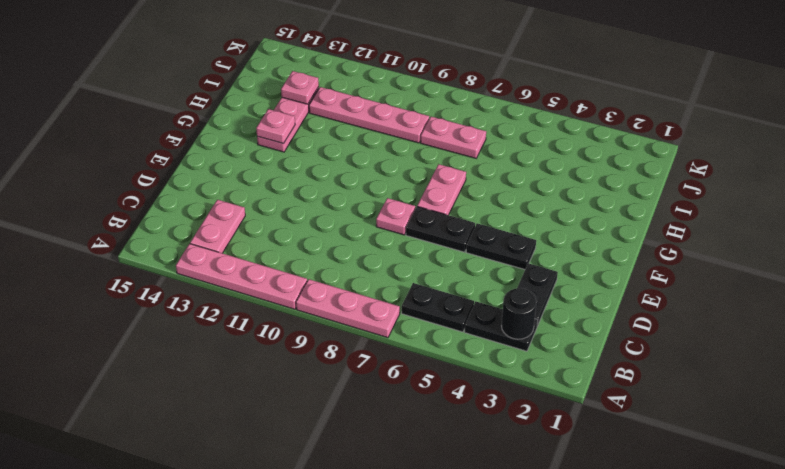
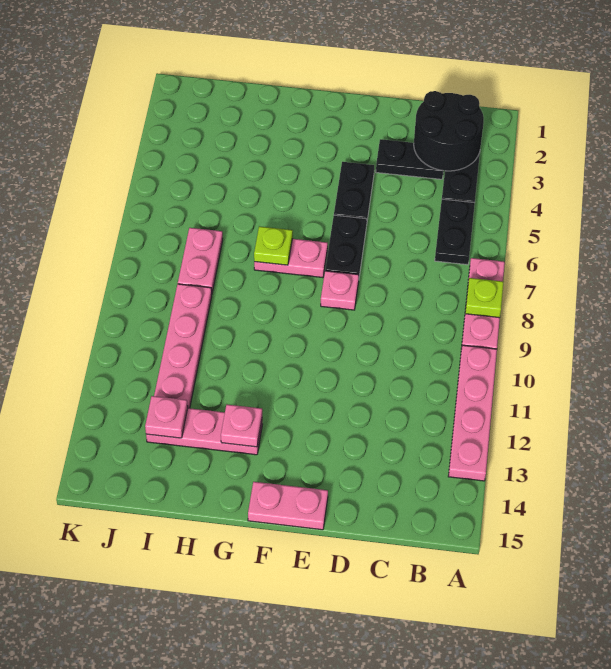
none -> lime plate A8 level 2
black round brick B3 level 2 -> black round brick B2:C3 level 2
pink plate B13:C13 level 1 -> pink plate E15:F15 level 1
none -> lime plate G7 level 2

